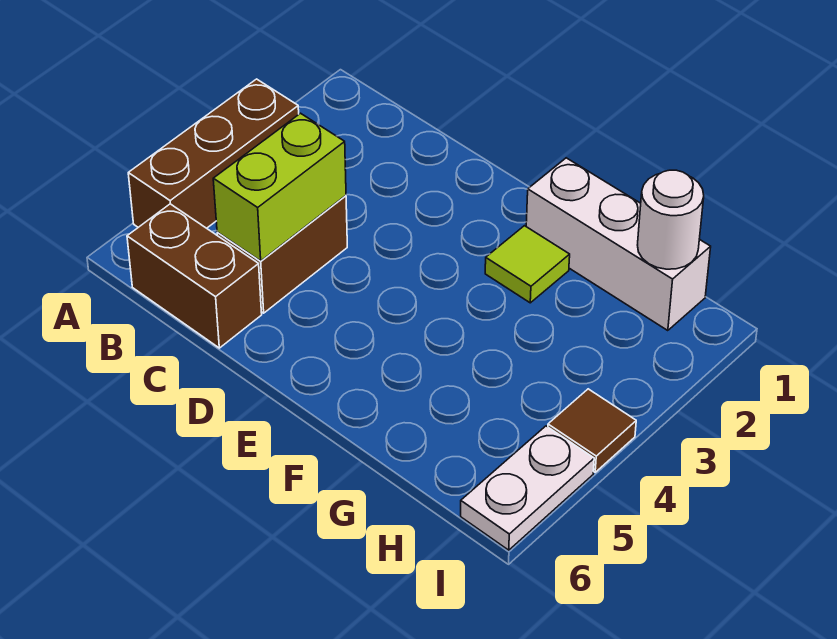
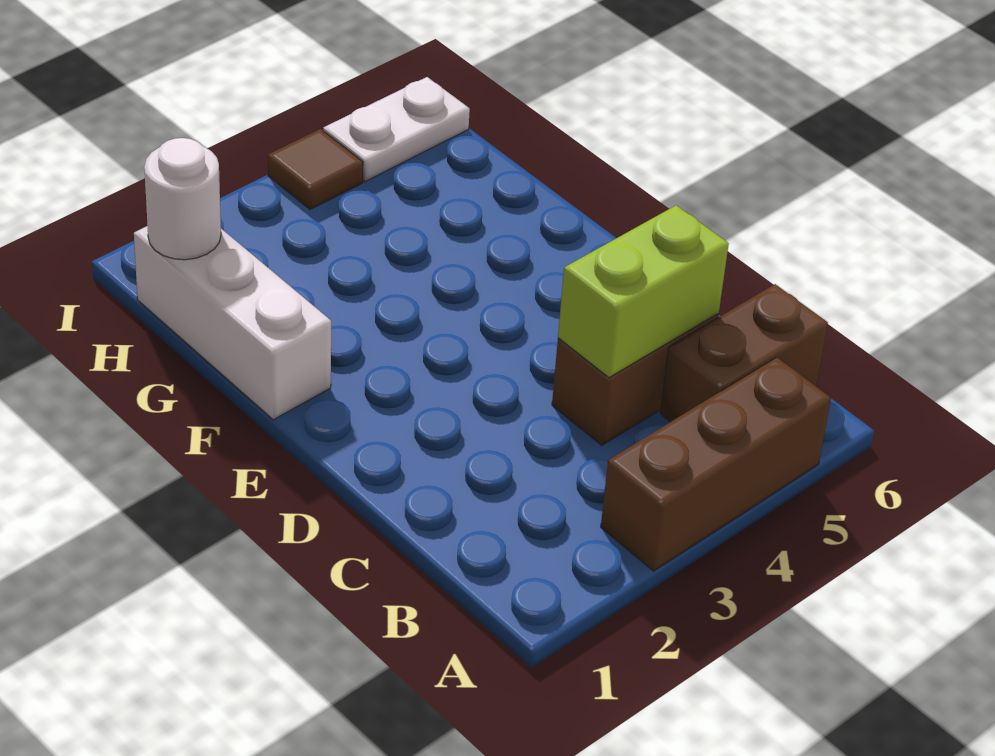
brown brick B6:C6 level 1 -> brown brick B5:B6 level 1
lime tile F2 level 1 -> none

